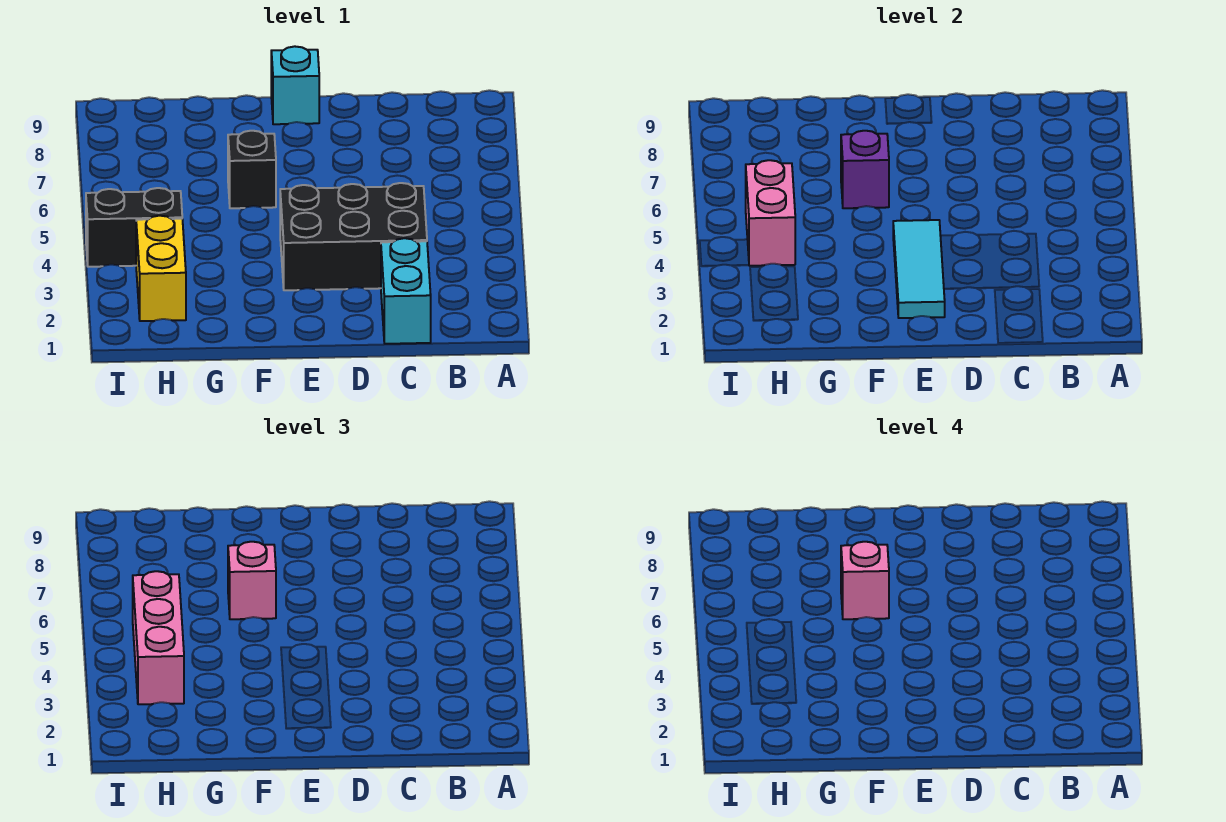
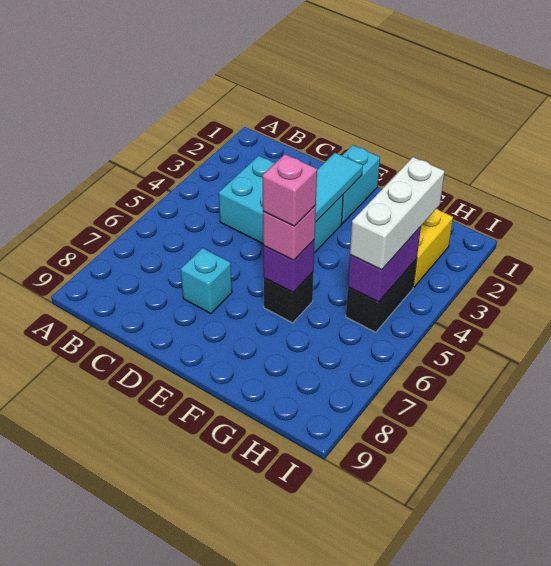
cyan brick C1:C2 level 1 -> cyan brick E1:E2 level 1
black brick C3:E4 level 1 -> cyan brick C3:E4 level 1
cyan brick E9 level 1 -> cyan brick D7 level 1
pink brick H3:H5 level 3 -> white brick H3:H5 level 3
black brick H4:I4 level 1 -> black brick H4:H5 level 1
pink brick H4:H5 level 2 -> purple brick H4:H5 level 2

